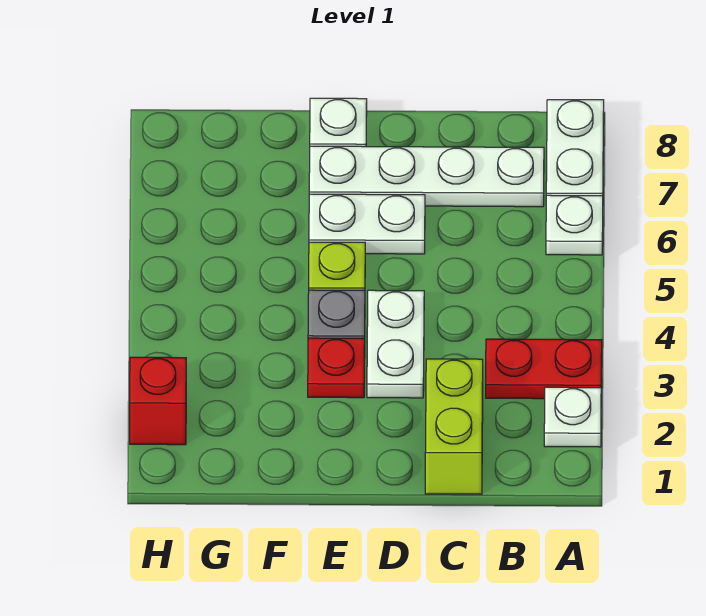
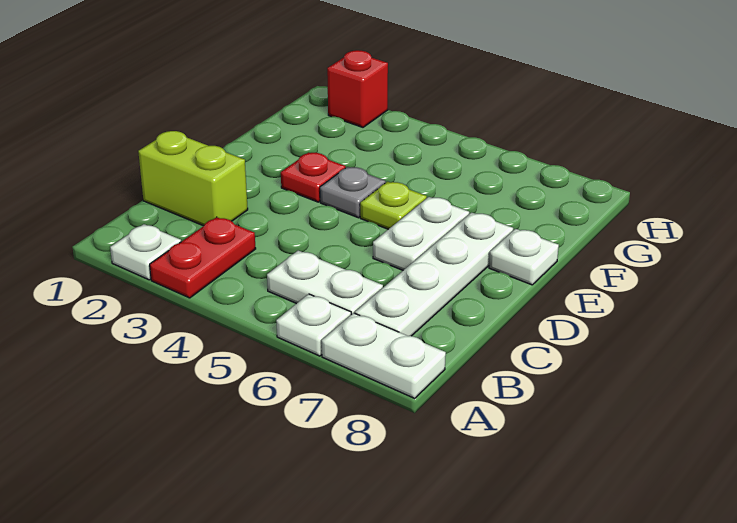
white plate D3:D4 level 1 -> white plate B5:B6 level 1

